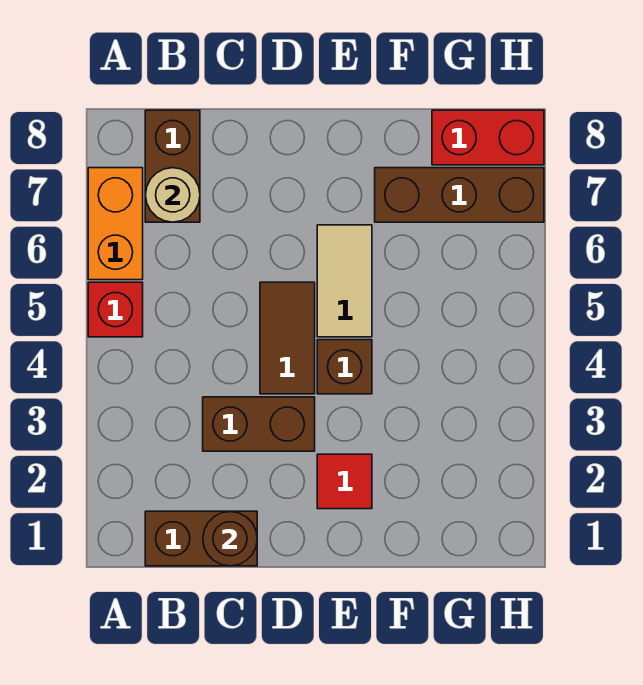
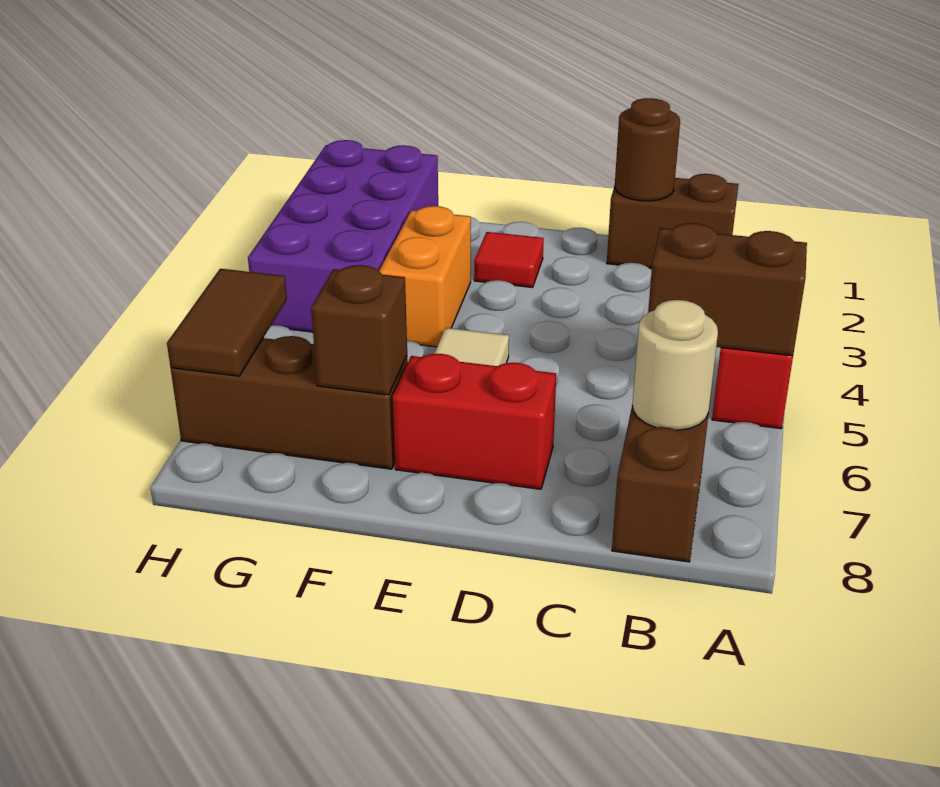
orange brick A6:A7 level 1 -> orange brick F3:F4 level 1
brown brick C3:D3 level 1 -> brown brick A5:B5 level 2
brown tile D4:D5 level 1 -> brown tile H6:H7 level 2
brown brick E4 level 1 -> brown brick F7 level 2
none -> purple brick G1:H4 level 1
red brick G8:H8 level 1 -> red brick D7:E7 level 1

